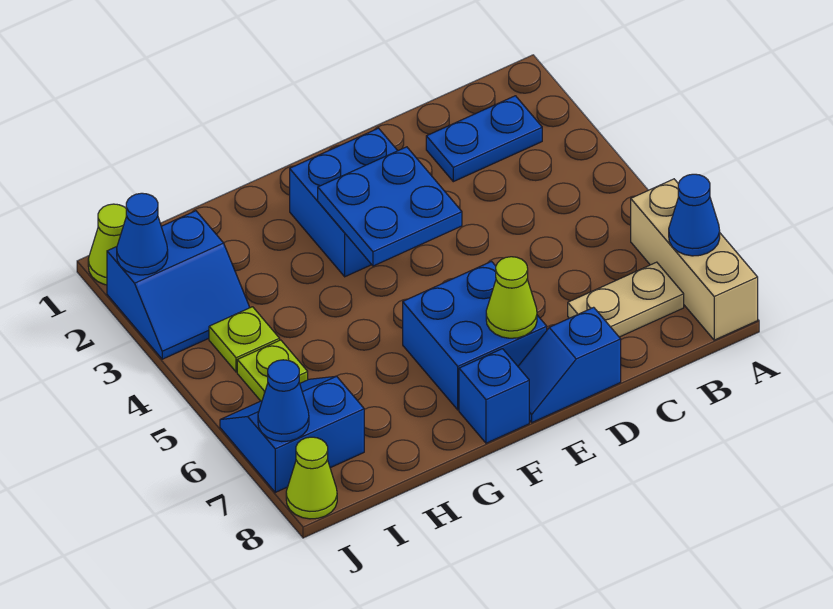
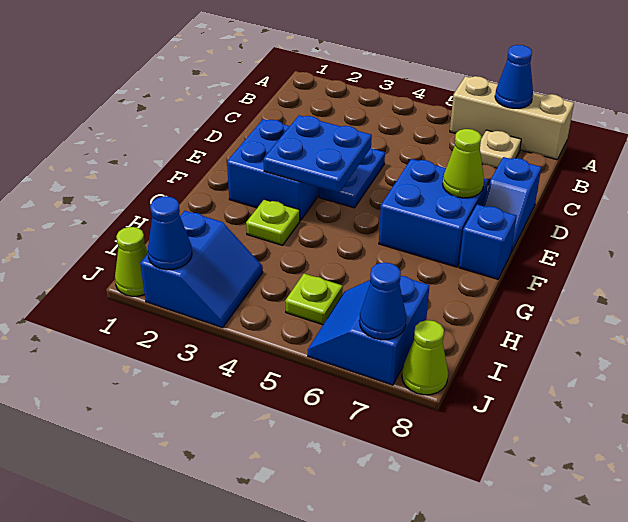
blue plate B2:C2 level 1 -> blue plate D4:E4 level 1
tan plate B7:C7 level 1 -> tan plate B7 level 1
lime plate I4 level 1 -> lime plate G3 level 1

